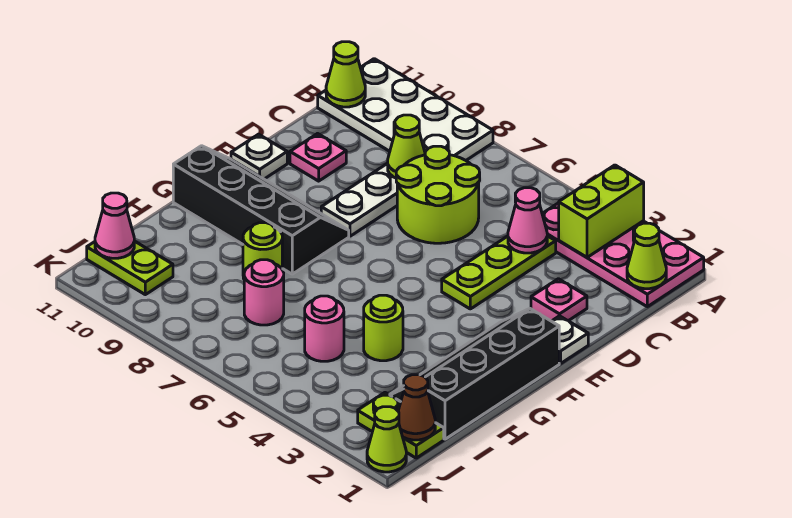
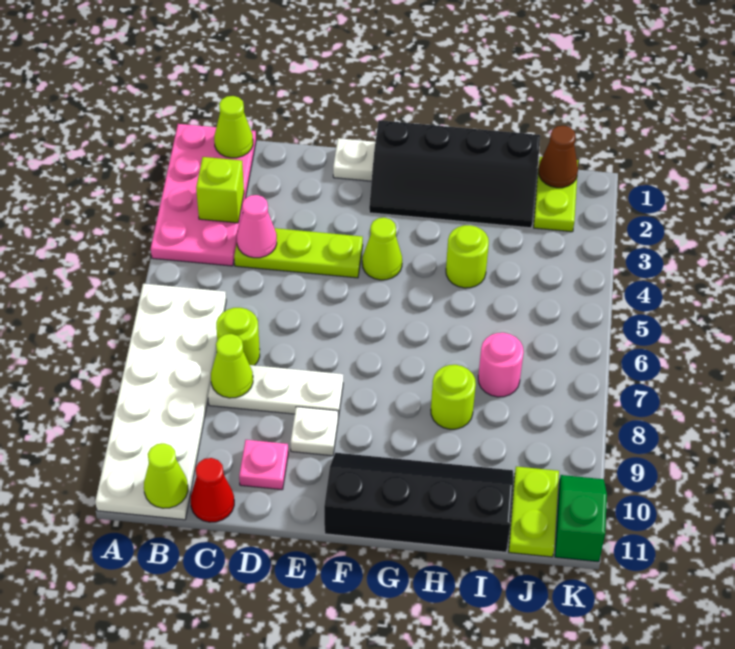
lime brick A3:B3 level 2 -> lime brick B3 level 2
white plate A8:B11 level 1 -> white plate A6:B11 level 1
lime round brick C6:D7 level 1 -> lime round brick C7 level 1
none -> red cone C11 level 1
pink plate D2 level 1 -> none
white plate E11 level 1 -> white plate E9 level 1
black slope F8:G11 level 1 top G -> black slope F10:I11 level 1 top 11
pink round brick I5 level 1 -> none
pink cone J11 level 2 -> none
lime cone K1 level 1 -> lime cone F4 level 1
none -> green slope K10:K11 level 1 top 11

